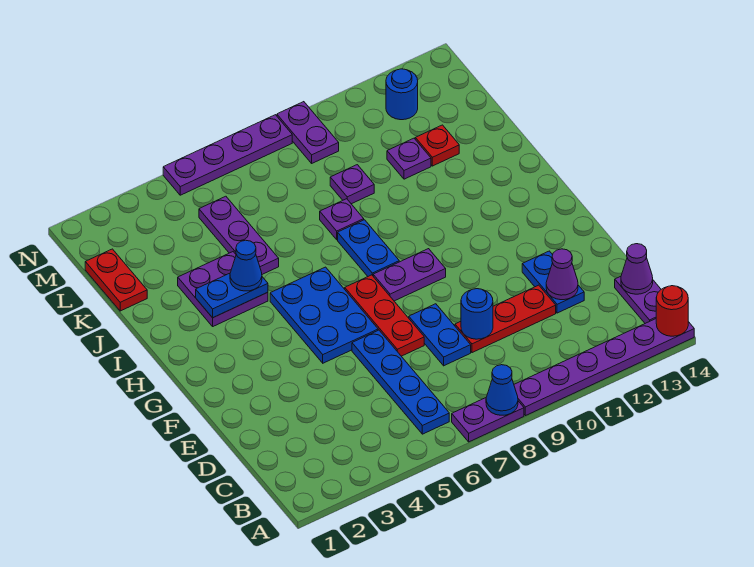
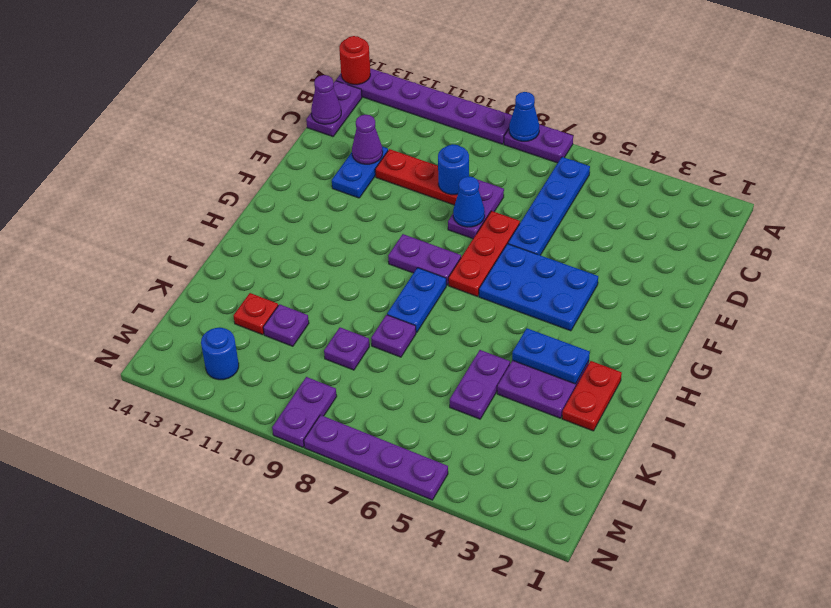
blue plate D8:E8 level 1 -> purple plate D8:E8 level 1
blue plate F5:H6 level 1 -> blue plate F4:G6 level 1
blue cone I4 level 3 -> blue cone E8 level 2
purple plate J5:L5 level 1 -> purple plate J5:K5 level 1
red plate K1:L1 level 1 -> red plate I2:J2 level 1

